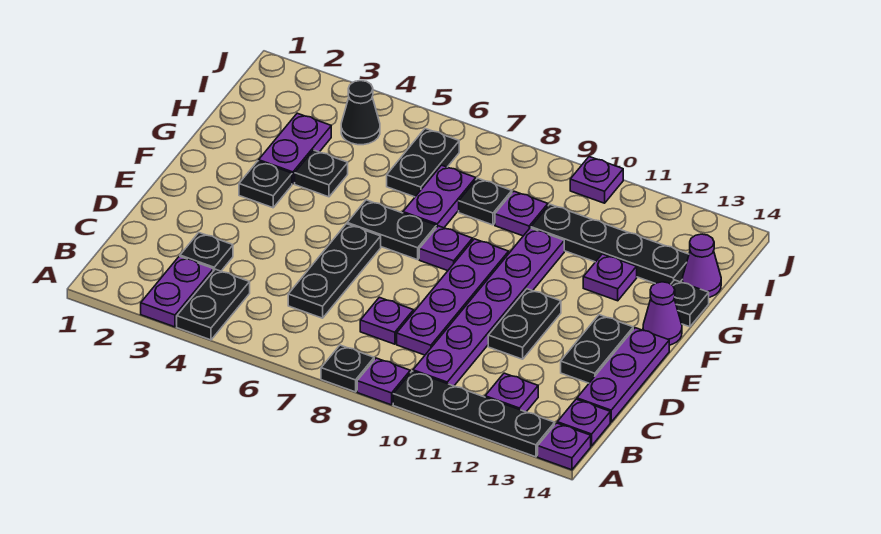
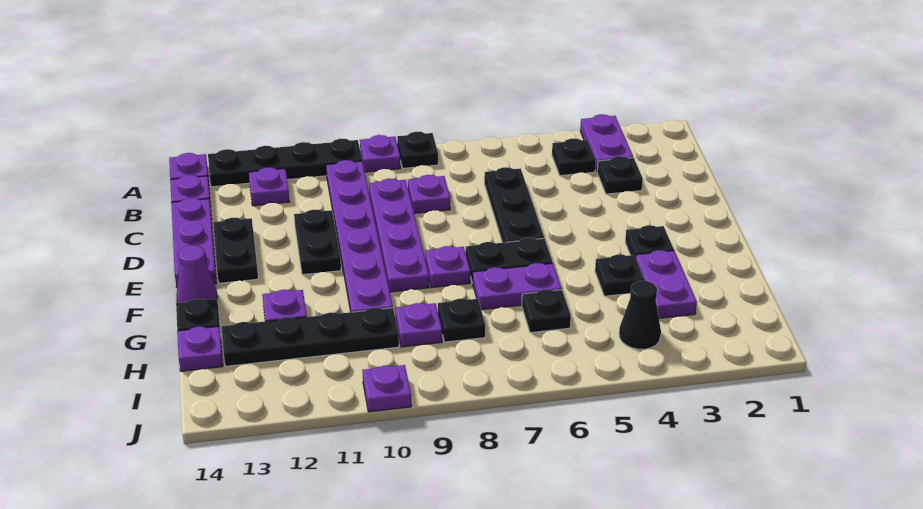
black plate A4:B4 level 1 -> black plate B4 level 1
purple plate G7:H7 level 1 -> purple plate G6:G7 level 1
black plate H6:I6 level 1 -> black plate H6 level 1
purple cone H14 level 1 -> purple plate H14 level 1

